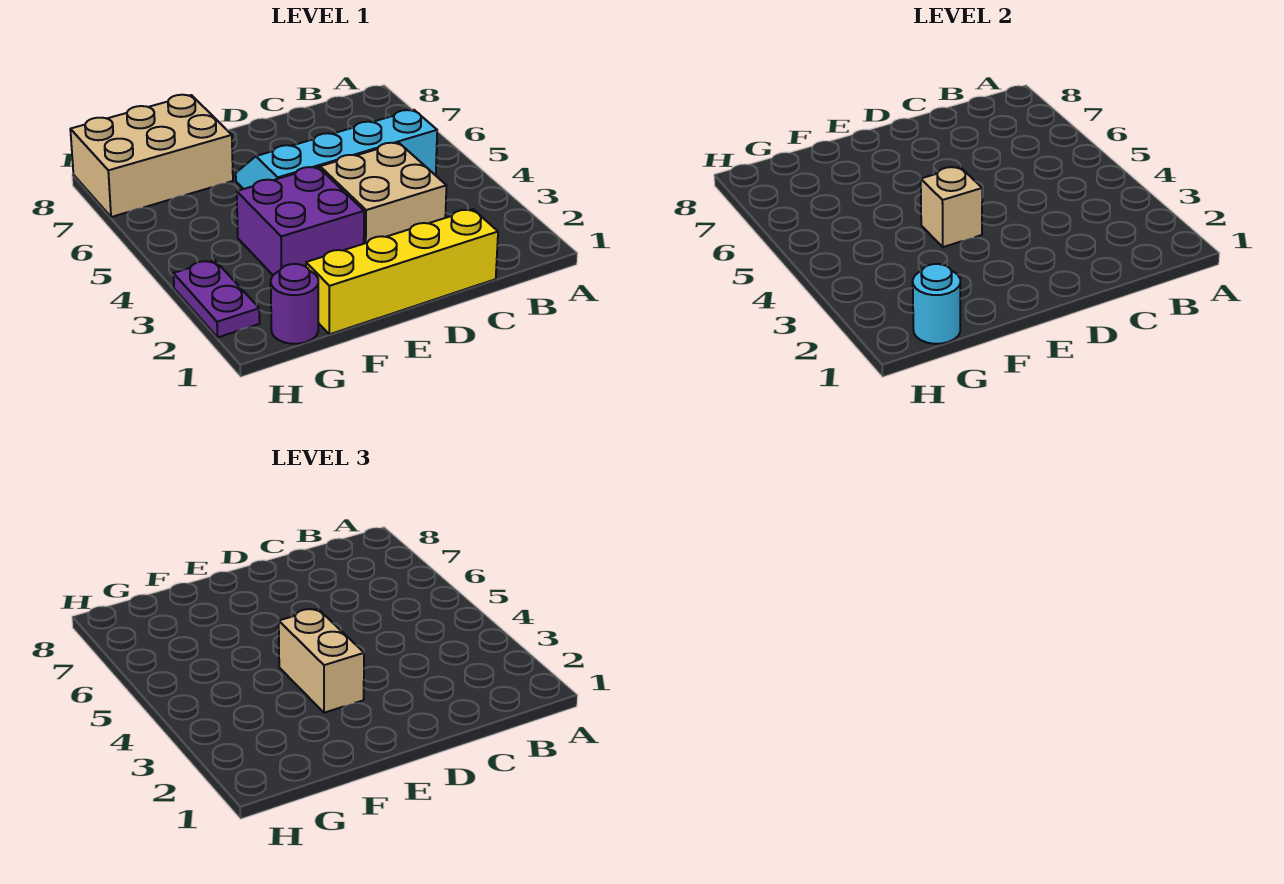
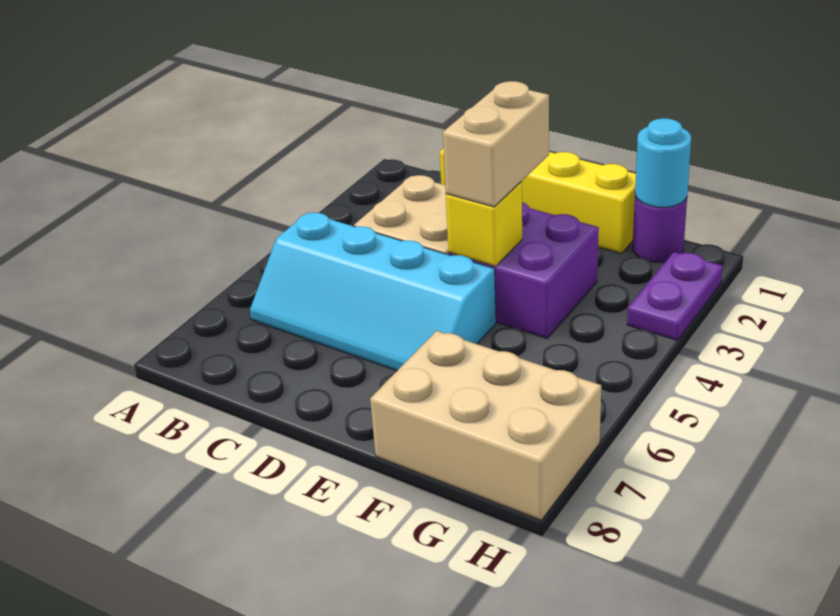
tan brick E4 level 2 -> yellow brick E4 level 2

